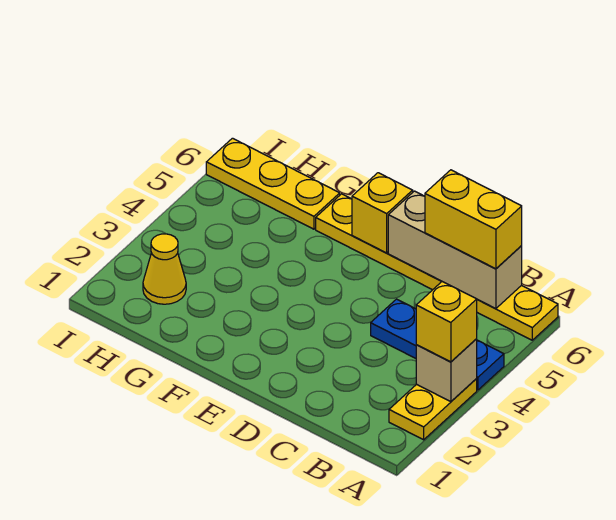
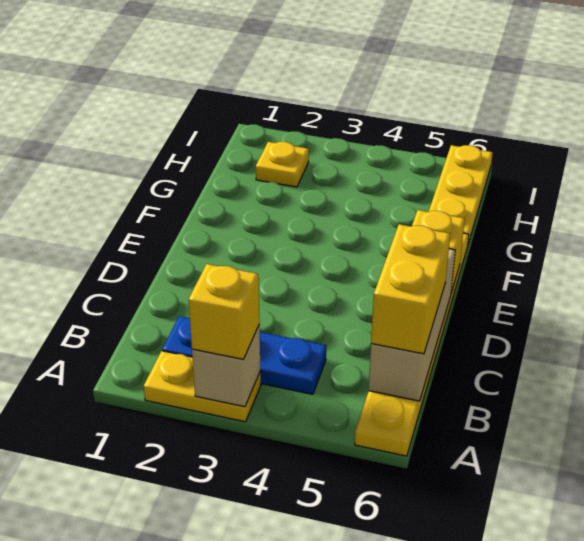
blue plate A4:C4 level 1 -> blue plate B2:B4 level 1
yellow cone H2 level 1 -> yellow plate H2 level 1

